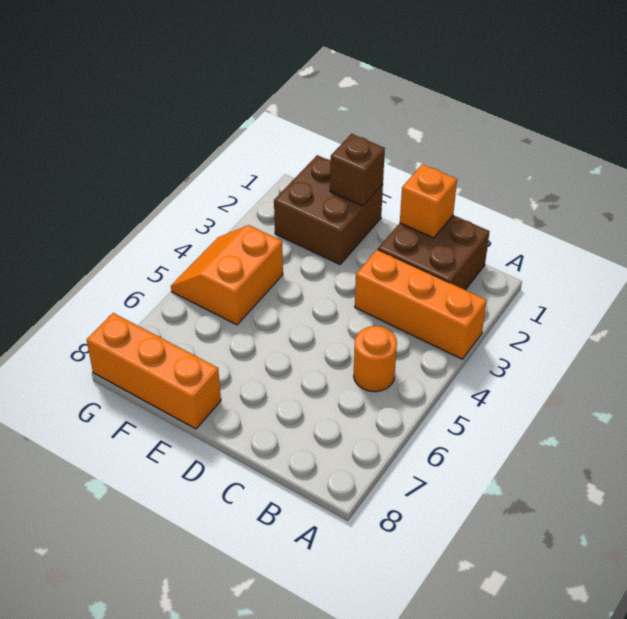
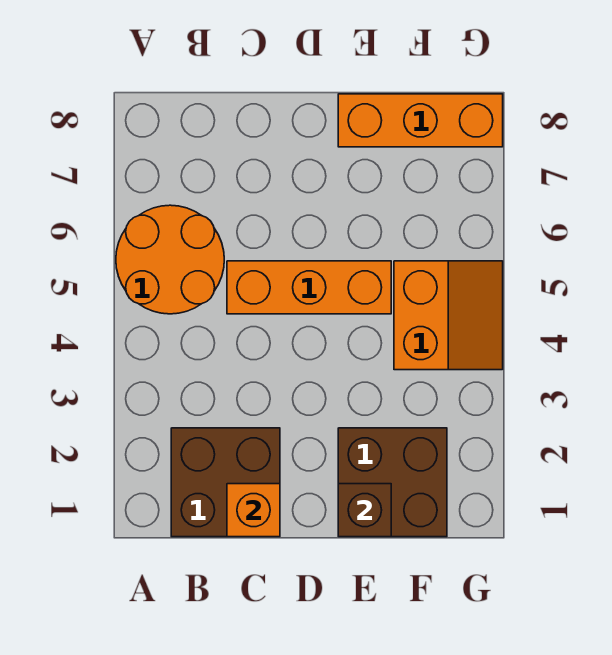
orange brick A3:C3 level 1 -> orange brick C5:E5 level 1
orange round brick B5 level 1 -> orange round brick A5:B6 level 1

